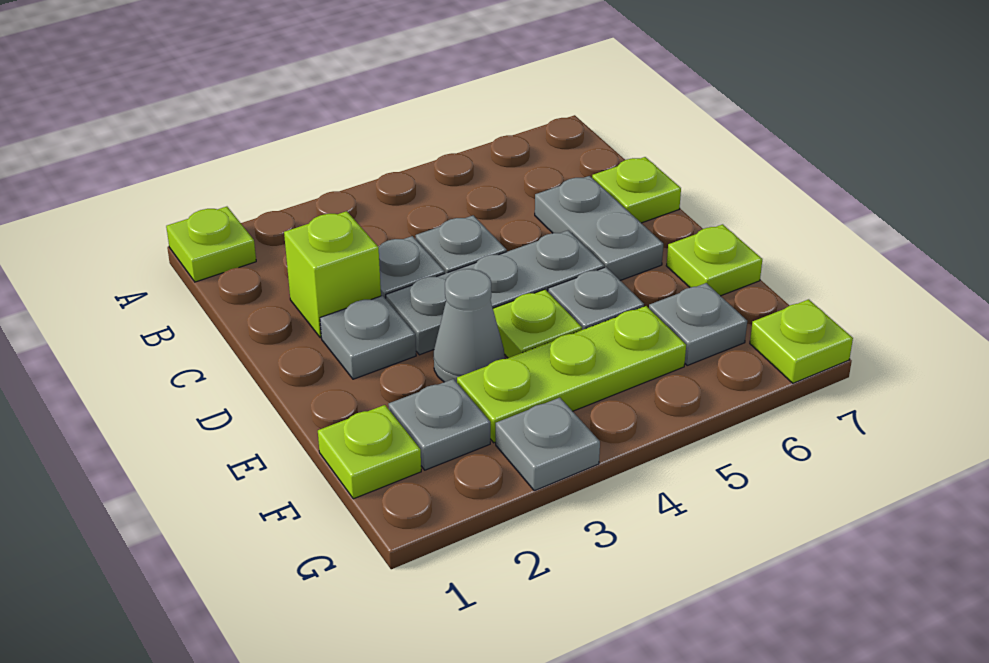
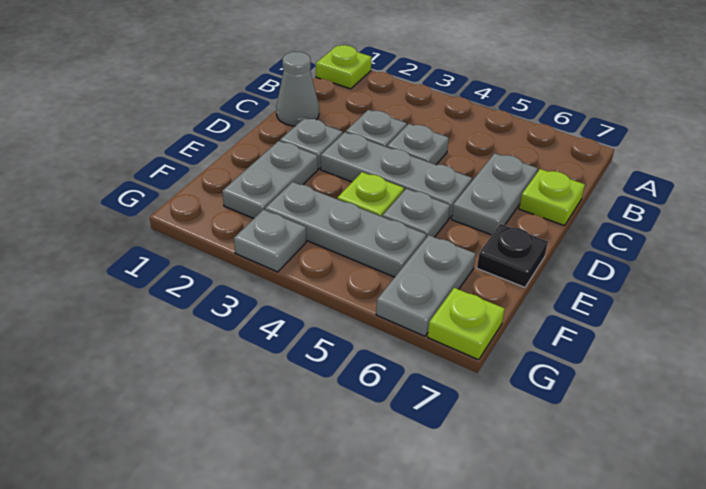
lime brick C2 level 1 -> none
grey cone E3 level 1 -> grey cone C1 level 1
lime plate E7 level 1 -> black plate E7 level 1
lime plate F1 level 1 -> none
grey plate F2 level 1 -> grey plate E2:F2 level 1
lime plate F3:F5 level 1 -> grey plate F3:F5 level 1
grey plate F6 level 1 -> grey plate F6:G6 level 1

